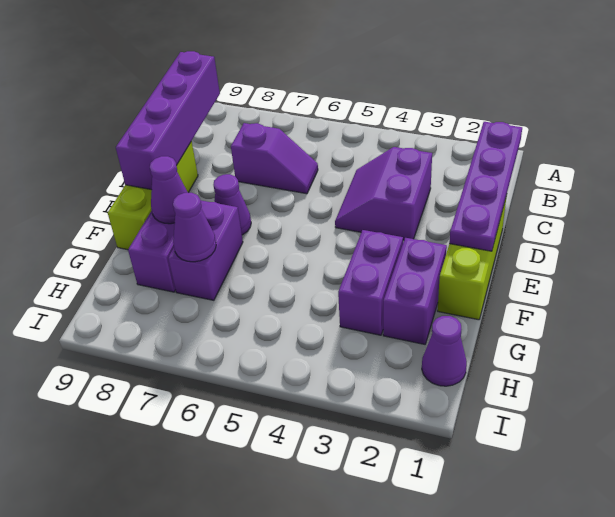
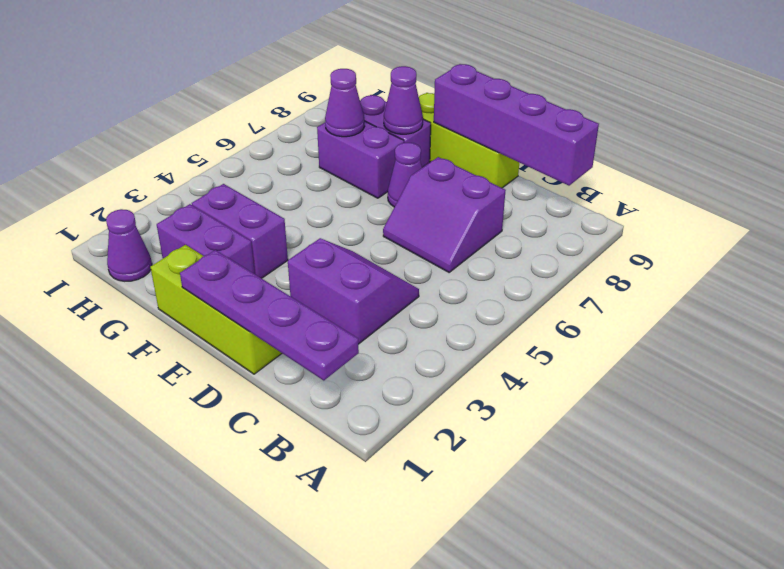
purple slope C6:C7 level 1 top 7 -> purple slope C6:D7 level 1 top 7

